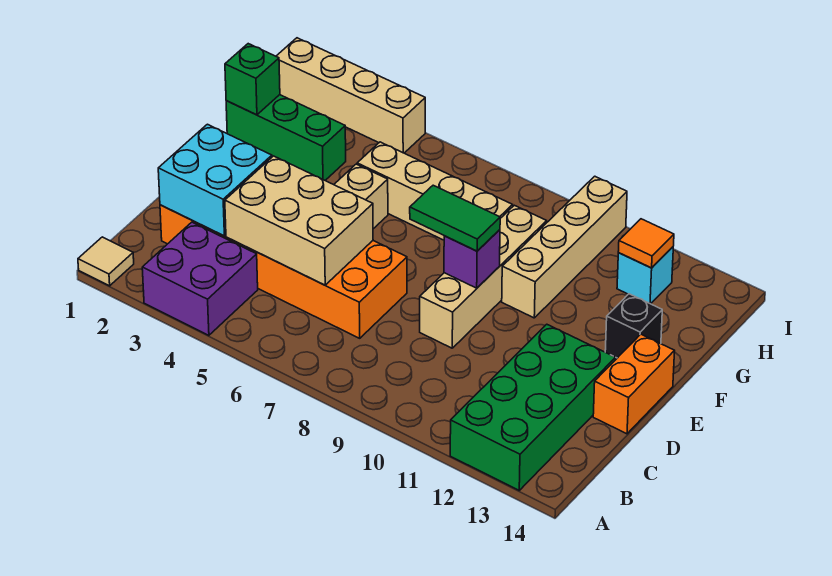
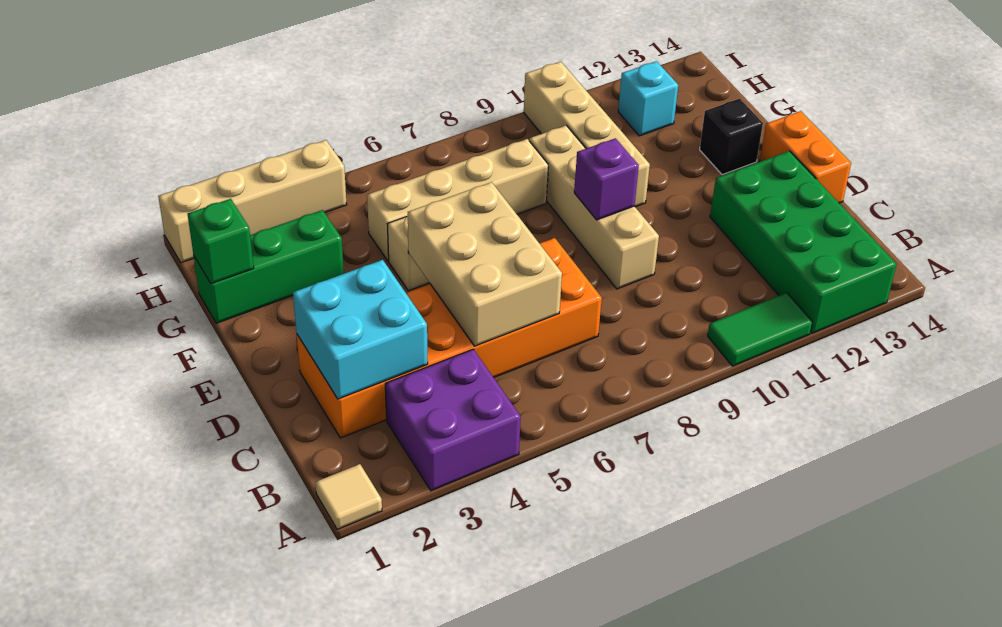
tan brick C4:D6 level 2 -> tan brick C5:E6 level 2
green tile E8:E9 level 3 -> green tile A10:A11 level 1
orange tile H12 level 2 -> none

